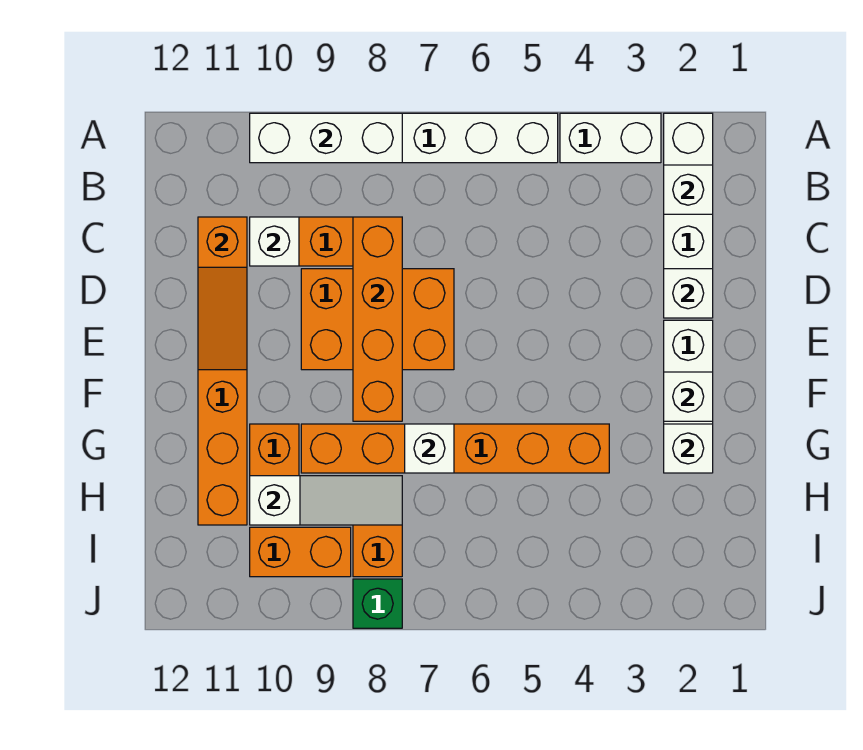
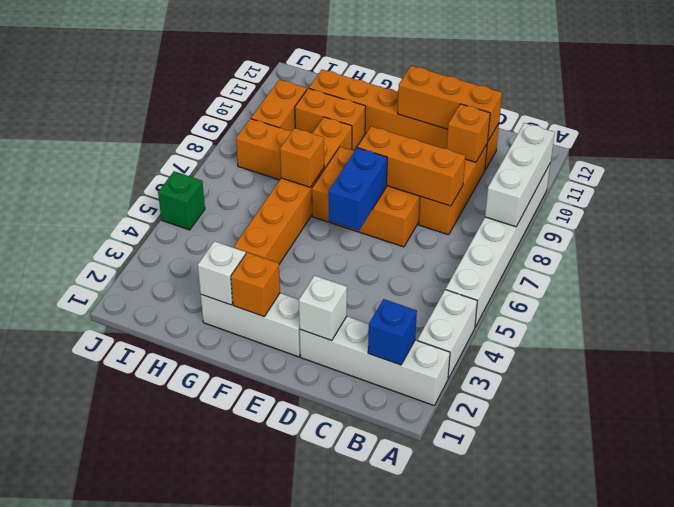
white brick B2 level 2 -> blue brick B2 level 2
orange brick C8:F8 level 2 -> orange brick C8:E8 level 2
white brick C10 level 2 -> orange brick C10 level 2
orange slope C11:E11 level 2 top C -> orange brick C11:E11 level 2
orange brick D7:E9 level 1 -> orange brick D7:F8 level 1
none -> blue brick E6:E7 level 2
white brick F2 level 2 -> orange brick F2 level 2
white brick G7 level 2 -> orange brick G7 level 2
white slope H8:H10 level 2 top 10 -> none
green brick J8 level 1 -> green brick J5 level 1

